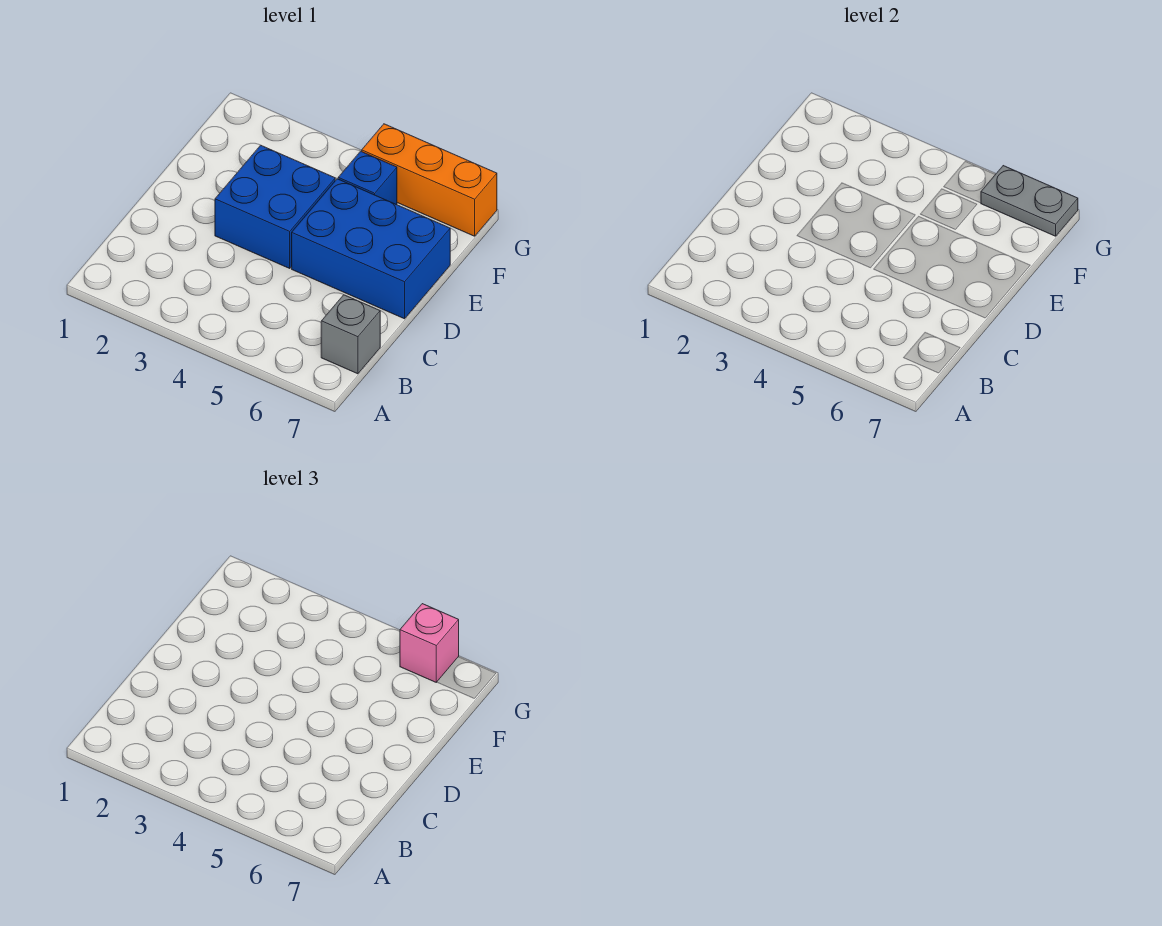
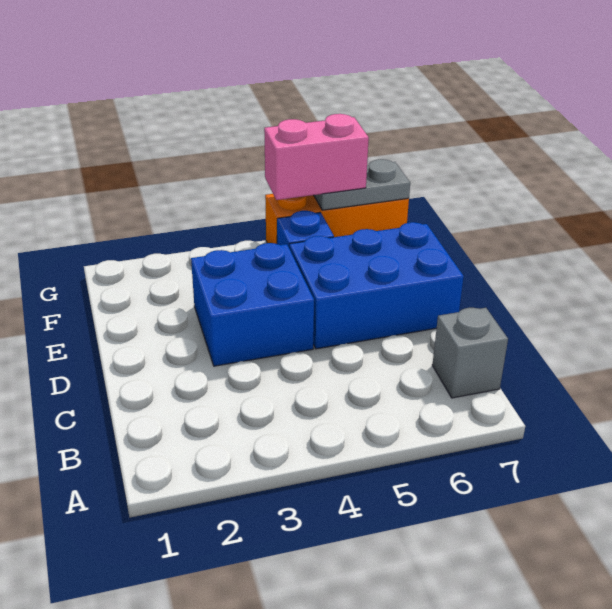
pink brick G6 level 3 -> pink brick G5:G6 level 3

